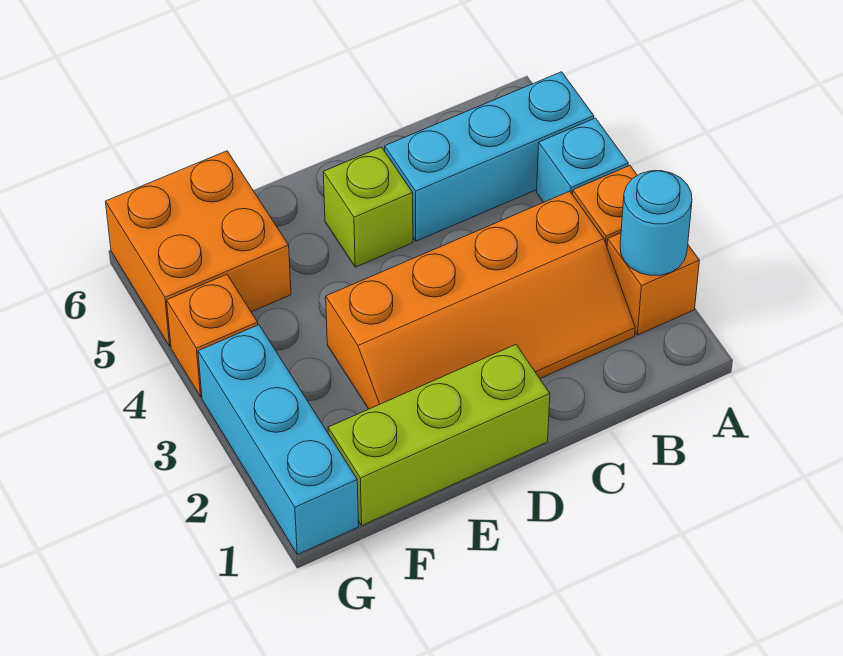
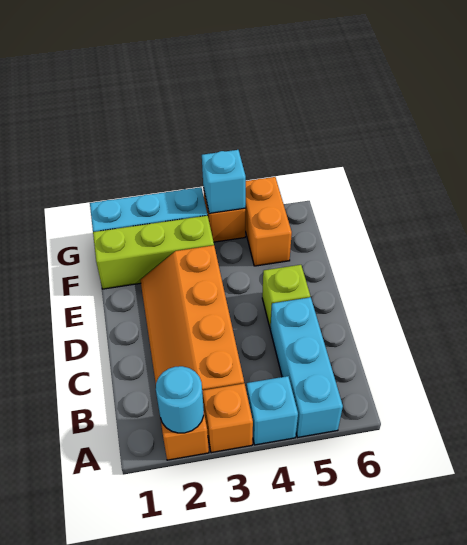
lime brick D1:F1 level 1 -> lime brick F1:F3 level 1
orange brick F5:G6 level 1 -> orange brick F5:G5 level 1
none -> cyan brick G4 level 2

